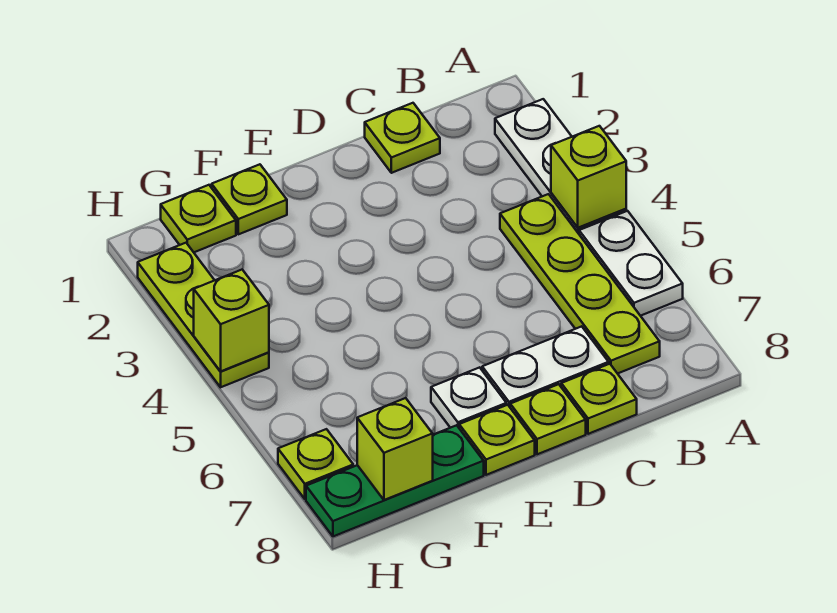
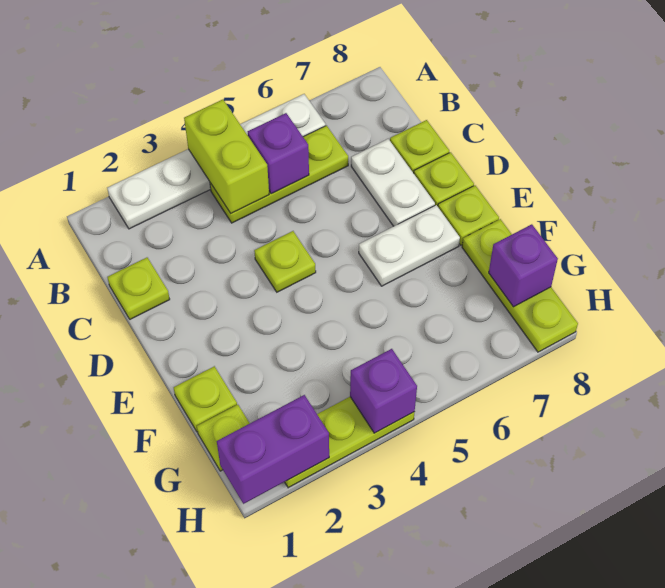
lime brick A4 level 2 -> lime brick A4:B4 level 2
lime plate B4:B7 level 1 -> lime plate B4:B6 level 1
none -> purple brick B5 level 2
white plate E7 level 1 -> white plate E6:E7 level 1
green plate F8:H8 level 1 -> lime plate F8:H8 level 1
lime brick G8 level 2 -> purple brick G8 level 2
none -> purple brick H1:H2 level 2
lime brick H4 level 2 -> purple brick H4 level 2
lime plate H7 level 1 -> lime plate D4 level 1

